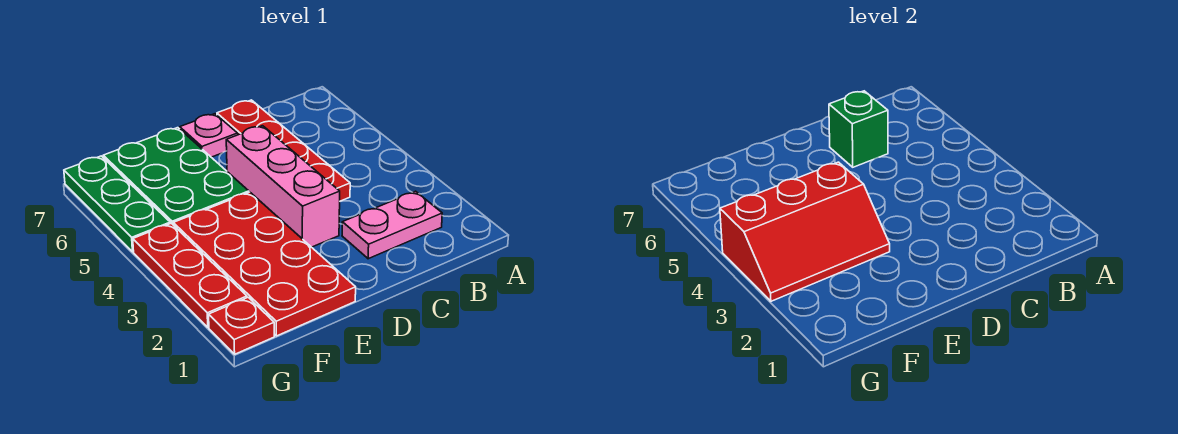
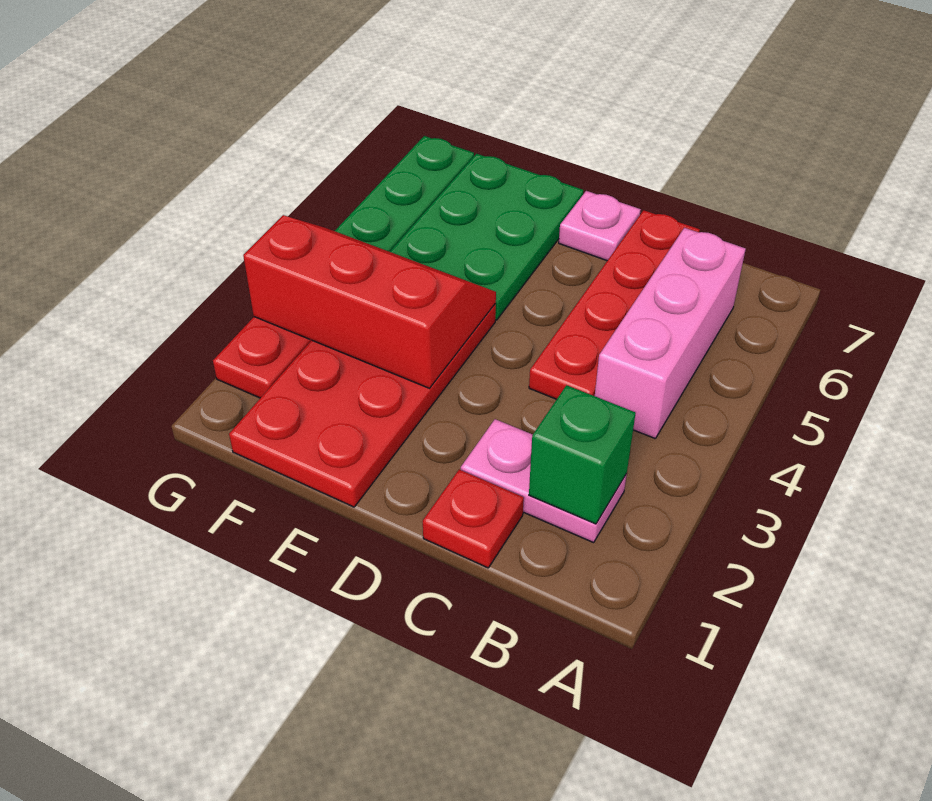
green brick C6 level 2 -> green brick B2 level 2
pink brick D3:D5 level 1 -> pink brick B4:B6 level 1
red slope E3:G4 level 2 top 4 -> red slope E3:G4 level 2 top 3
red plate G1 level 1 -> red plate C1 level 1

